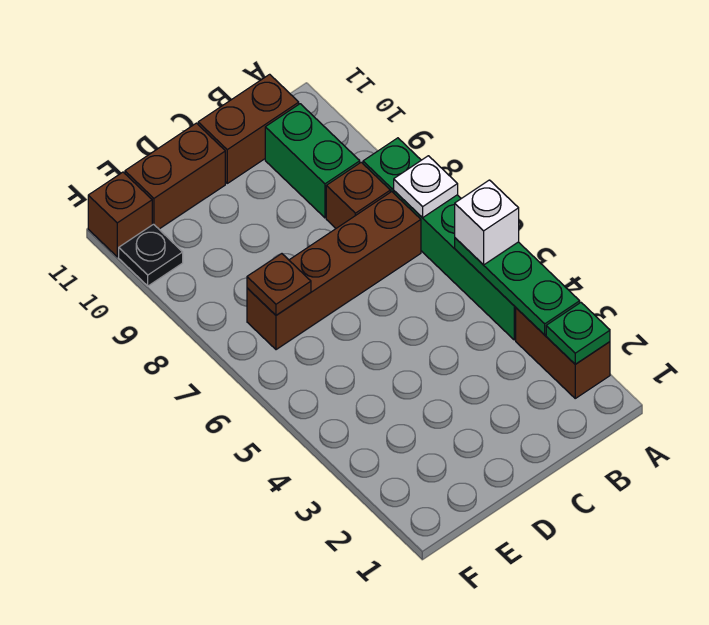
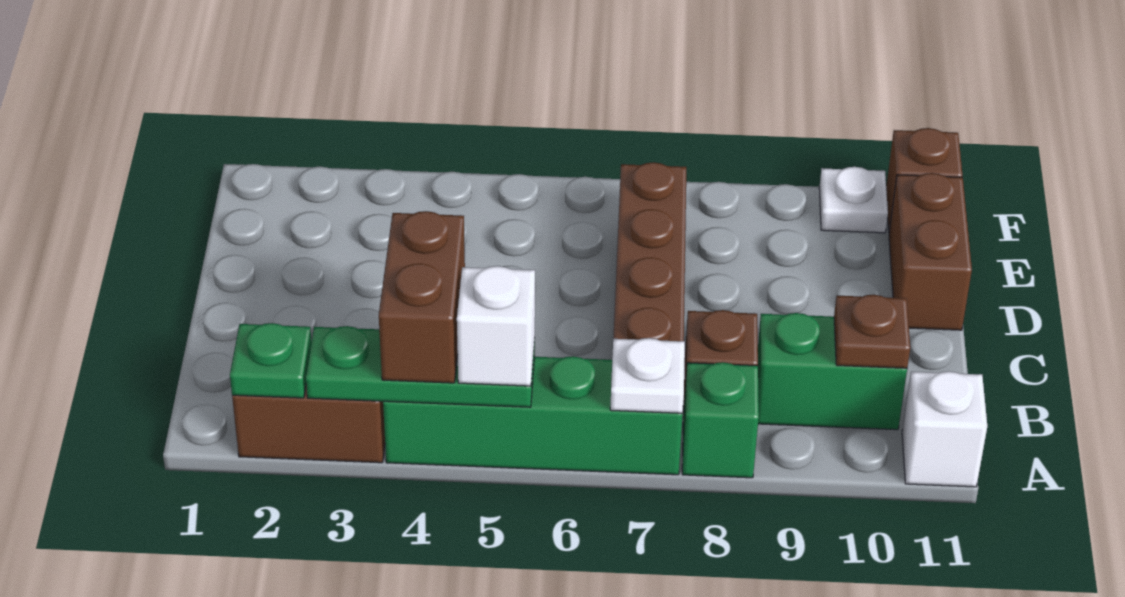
none -> white brick A11 level 1
brown brick B11:C11 level 1 -> brown brick A4:B4 level 3
brown plate E7 level 2 -> brown plate B10 level 2
black plate F10 level 1 -> white plate F10 level 1

